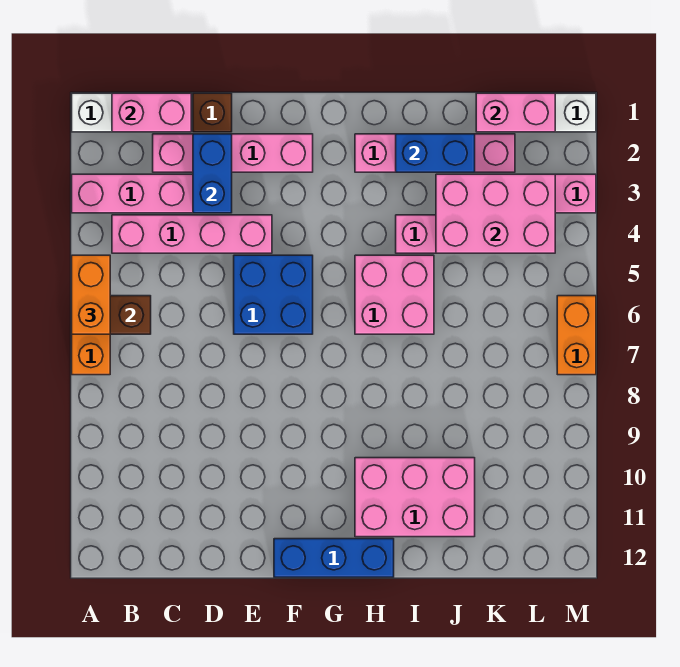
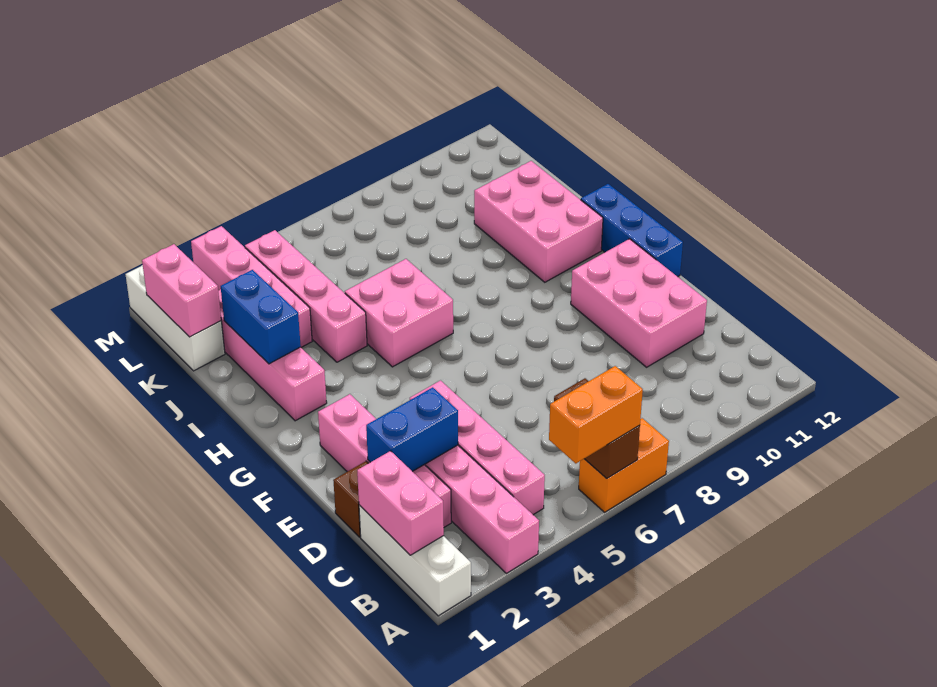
blue brick E5:F6 level 1 -> none
pink brick J3:L4 level 2 -> pink brick D10:F11 level 1
orange brick M6:M7 level 1 -> none

